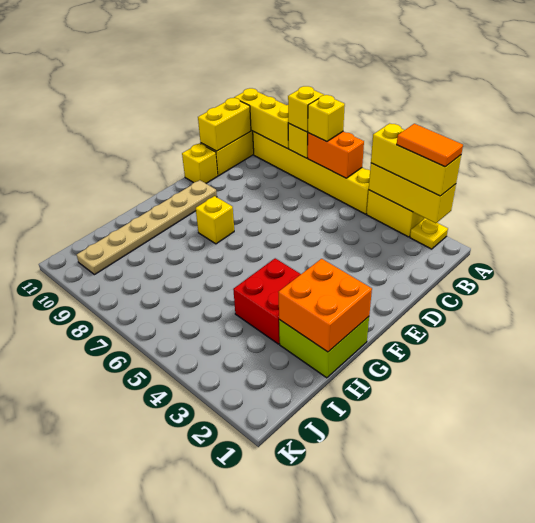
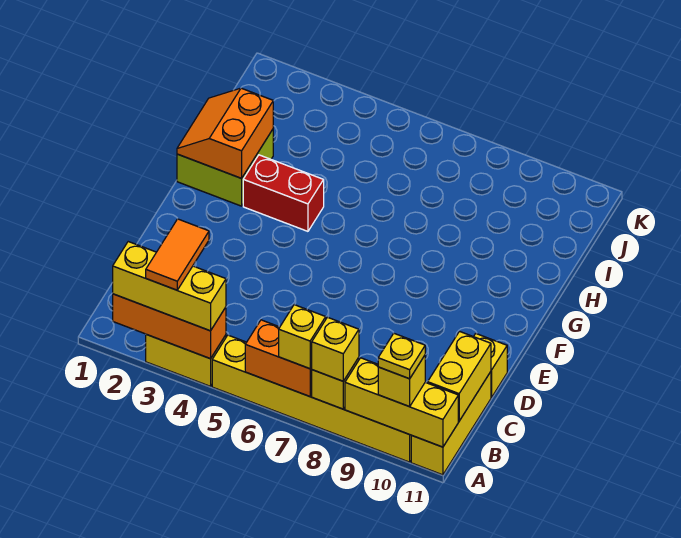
yellow plate A2 level 1 -> yellow plate A10 level 4
yellow brick A2:A4 level 2 -> orange brick A2:A4 level 2
orange tile A2:A3 level 4 -> orange tile A3:B3 level 4
tan plate E10:J10 level 1 -> none
yellow brick F8 level 1 -> yellow brick A10 level 3
orange brick G1:H2 level 2 -> orange slope G1:H2 level 2 top 2
red brick G3:H4 level 1 -> red brick G3:G4 level 1

